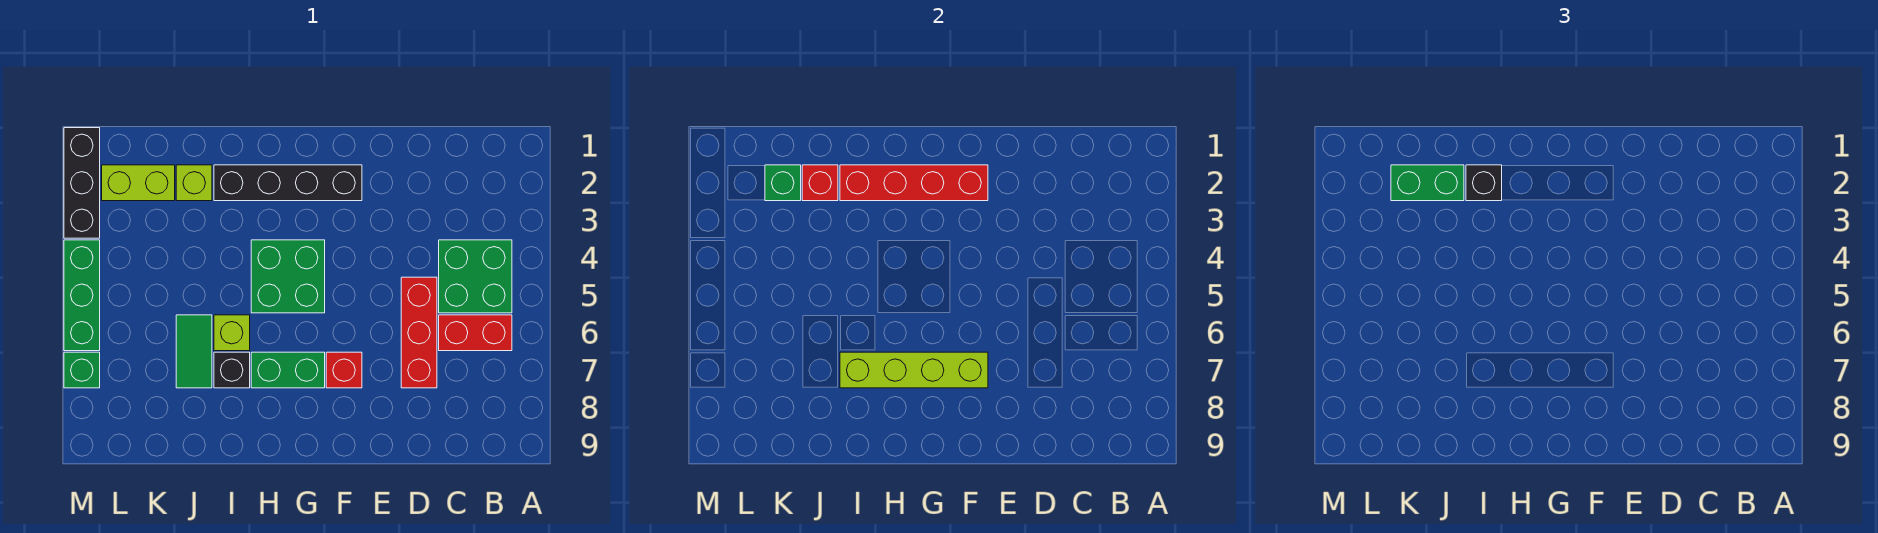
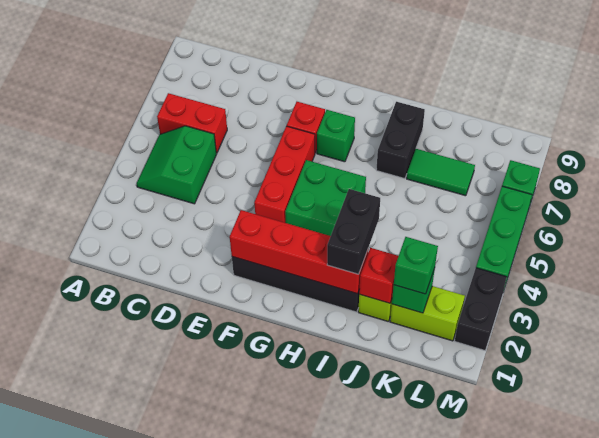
green brick B4:C5 level 1 -> green slope B4:C5 level 1 top C
red brick D5:D7 level 1 -> red brick F4:F6 level 1
lime brick F7:I7 level 2 -> none
green brick G7:H7 level 1 -> green brick G7 level 1
black brick I2 level 3 -> black brick I2:I3 level 3
lime brick I6 level 1 -> none
black brick I7 level 1 -> black brick I7:I8 level 1
green brick J2:K2 level 3 -> green brick K2 level 3
green tile J6:J7 level 1 -> green tile J7:K7 level 1
black brick M1:M3 level 1 -> black brick M2:M3 level 1

